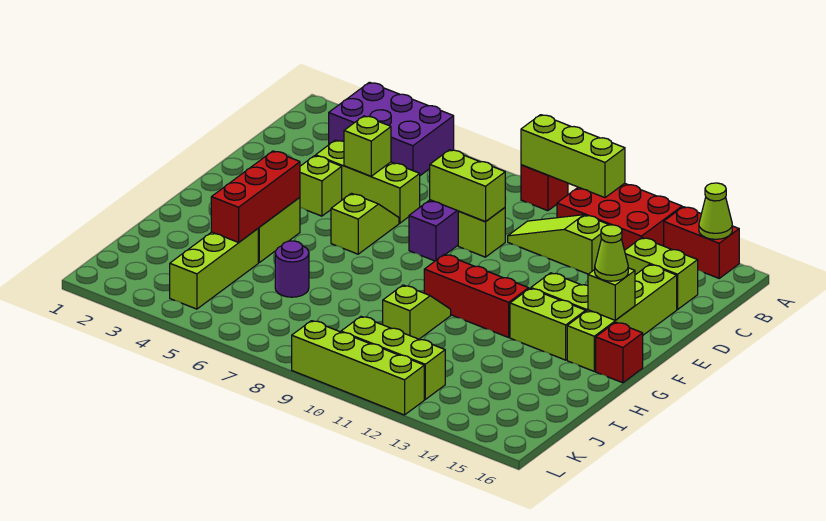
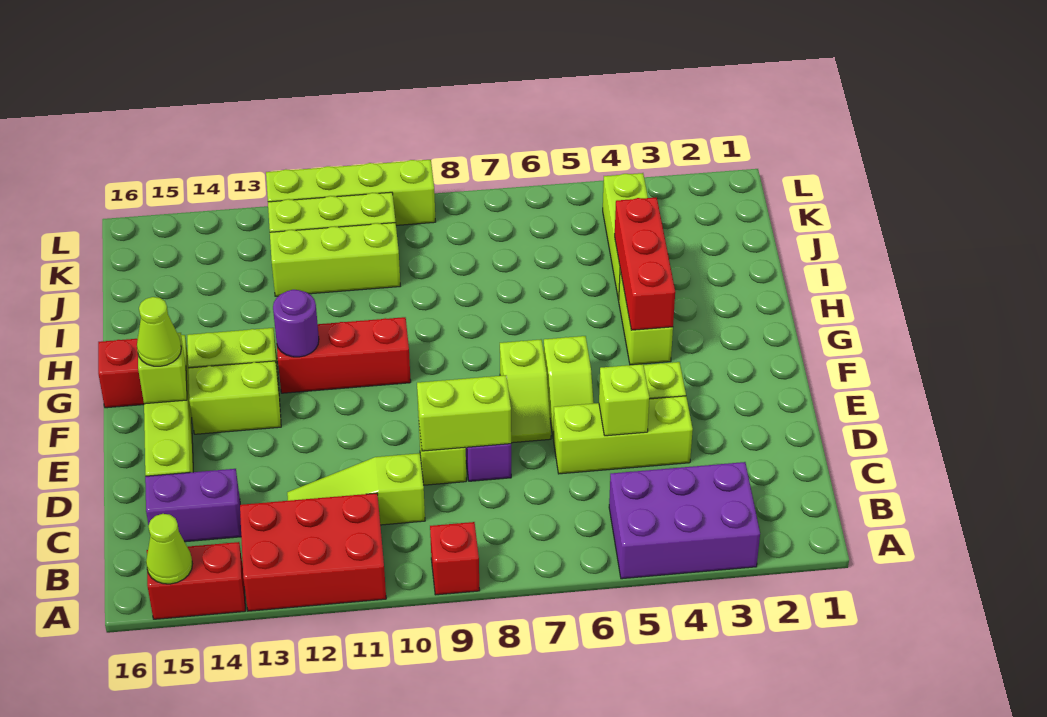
lime brick A9:A11 level 2 -> lime brick J10:J12 level 1
lime slope C10:C12 level 1 top 12 -> lime slope C10:C12 level 1 top 10
lime brick C14:C15 level 1 -> purple brick C14:C15 level 1
lime slope H10:I10 level 1 top I -> lime slope E7:F7 level 1 top F
purple round brick I6 level 1 -> purple round brick G12 level 2

